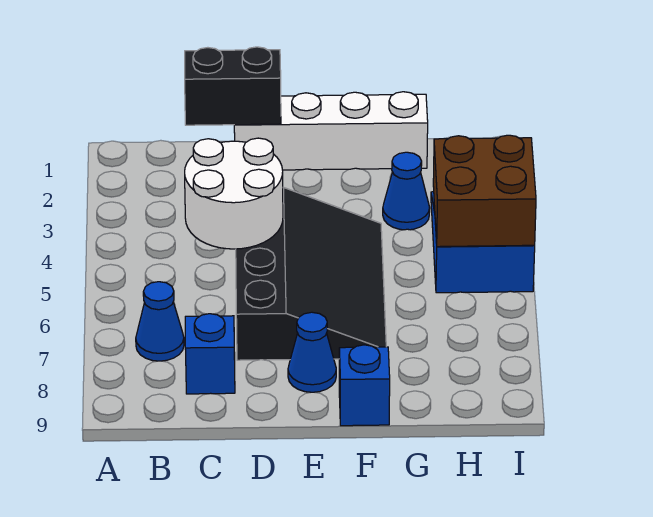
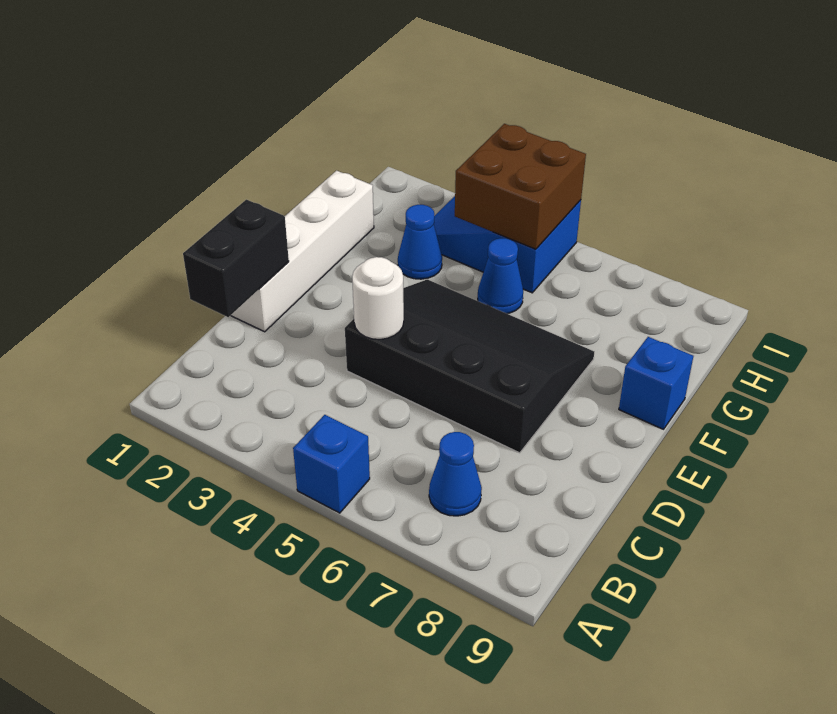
white round brick C4:D5 level 2 -> white round brick D4 level 2
blue brick C8 level 1 -> blue brick A5 level 1
blue cone E8 level 1 -> blue cone G5 level 1

